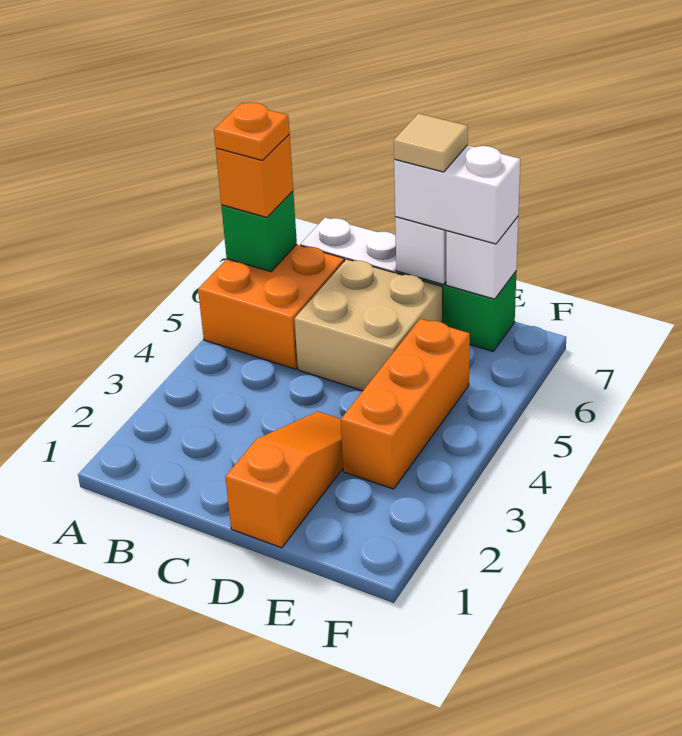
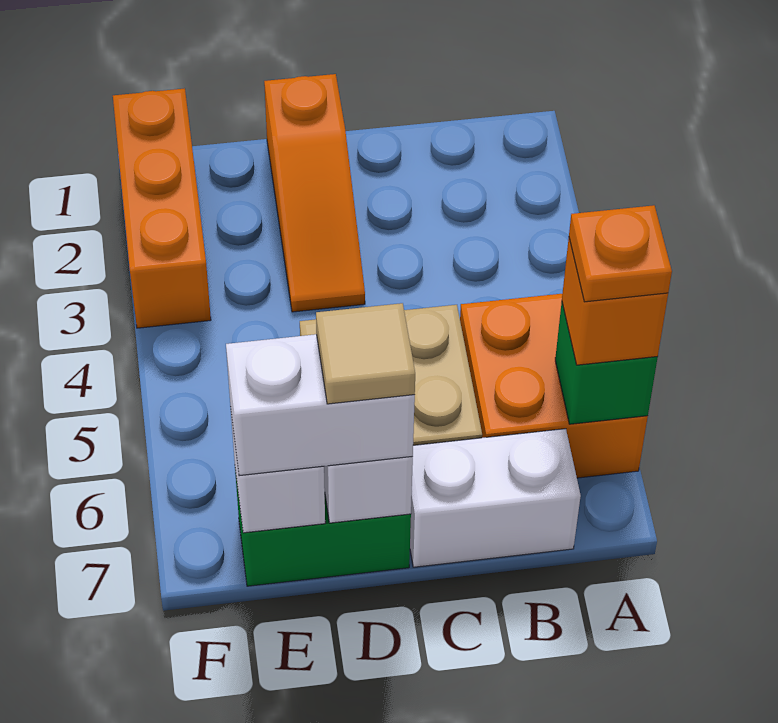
orange brick E3:E5 level 1 -> orange brick F1:F3 level 1

